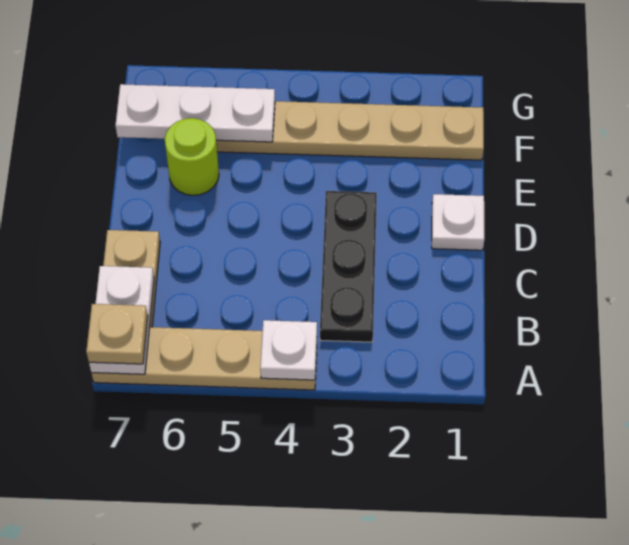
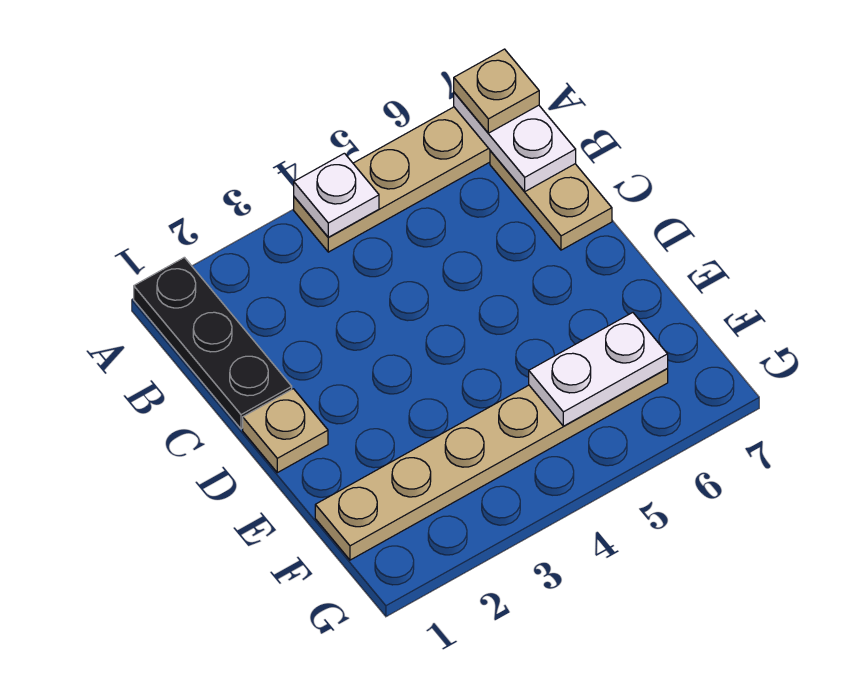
black plate B3:D3 level 1 -> black plate A1:C1 level 1
white plate D1 level 1 -> tan plate D1 level 1
lime round brick E6 level 1 -> none
white plate F5:F7 level 2 -> white plate F5:F6 level 2

